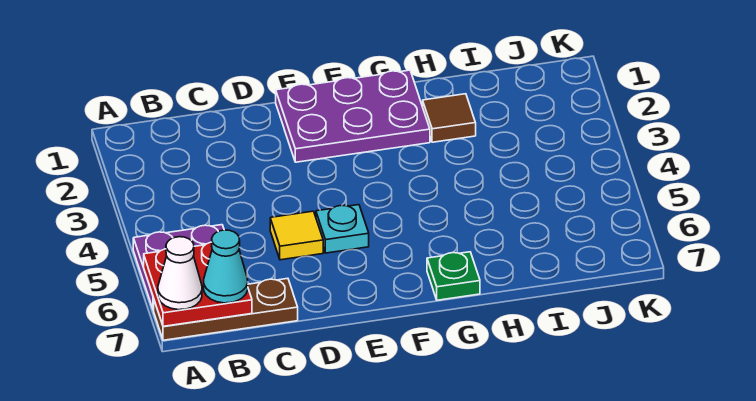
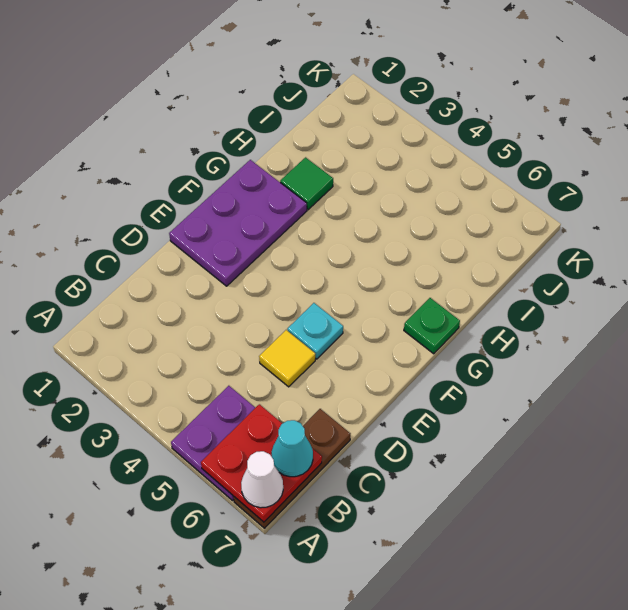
brown tile H2 level 1 -> green tile H2 level 1

